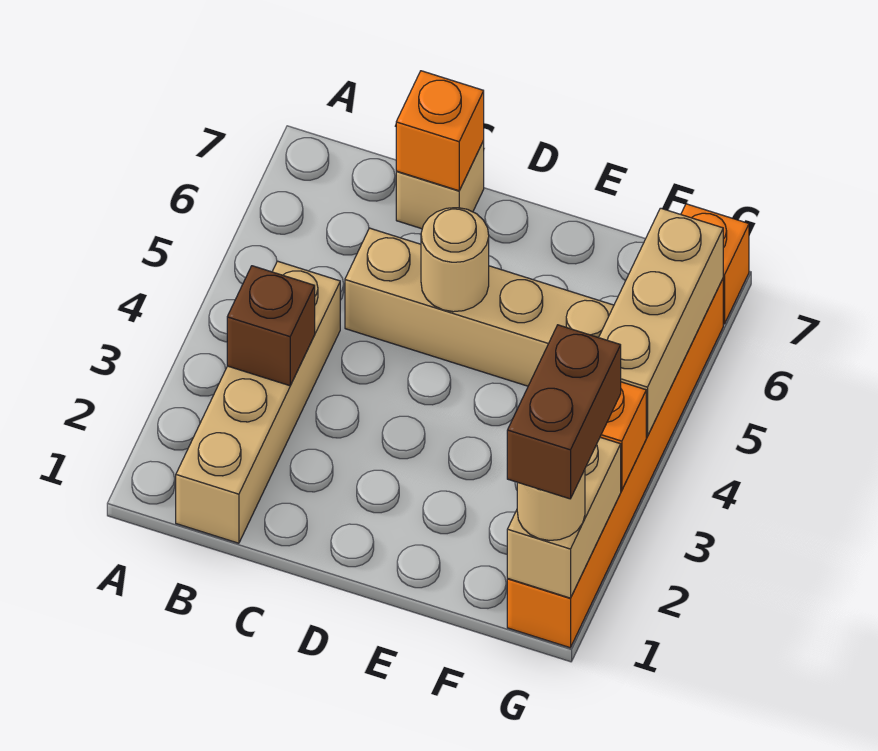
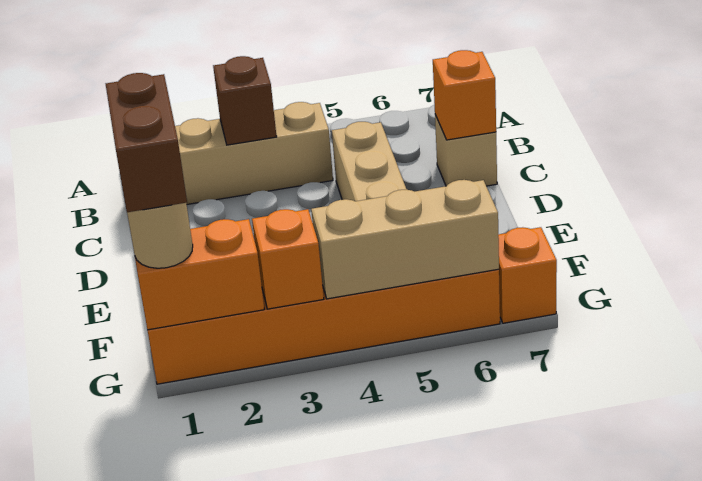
tan round brick D5 level 2 -> none
tan brick G1:G2 level 2 -> orange brick G1:G2 level 2
brown brick G1:G2 level 4 -> brown brick F1:G1 level 4

